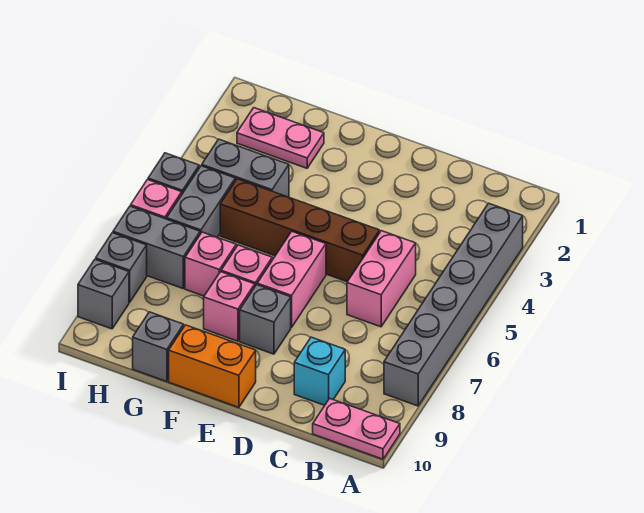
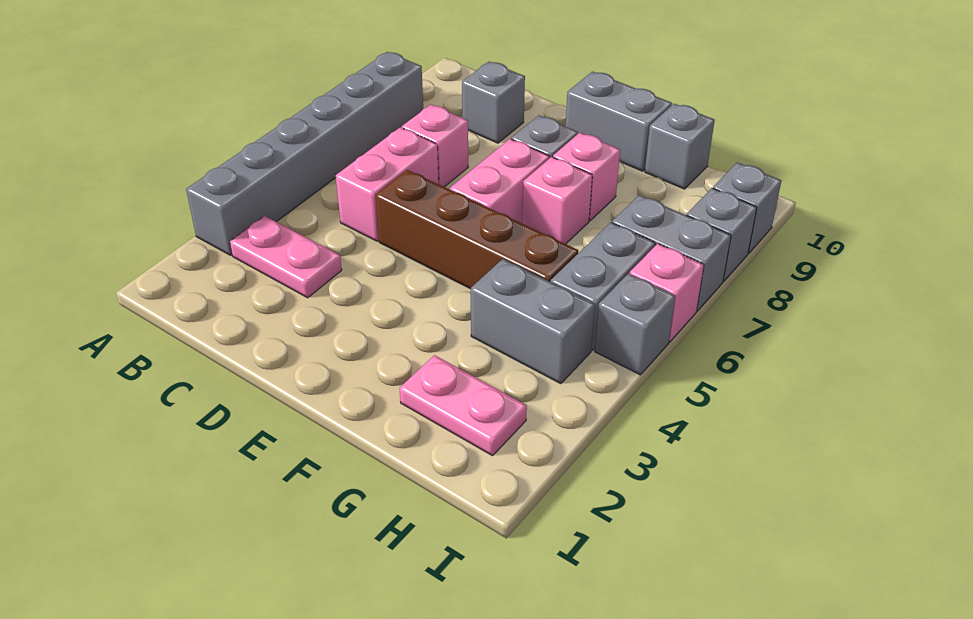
pink plate A10:B10 level 1 -> pink plate B3:C3 level 1
cyan brick C9 level 1 -> grey brick C9 level 1
orange brick E10:F10 level 1 -> grey brick E10:F10 level 1
pink brick G7 level 1 -> pink brick C7 level 1

